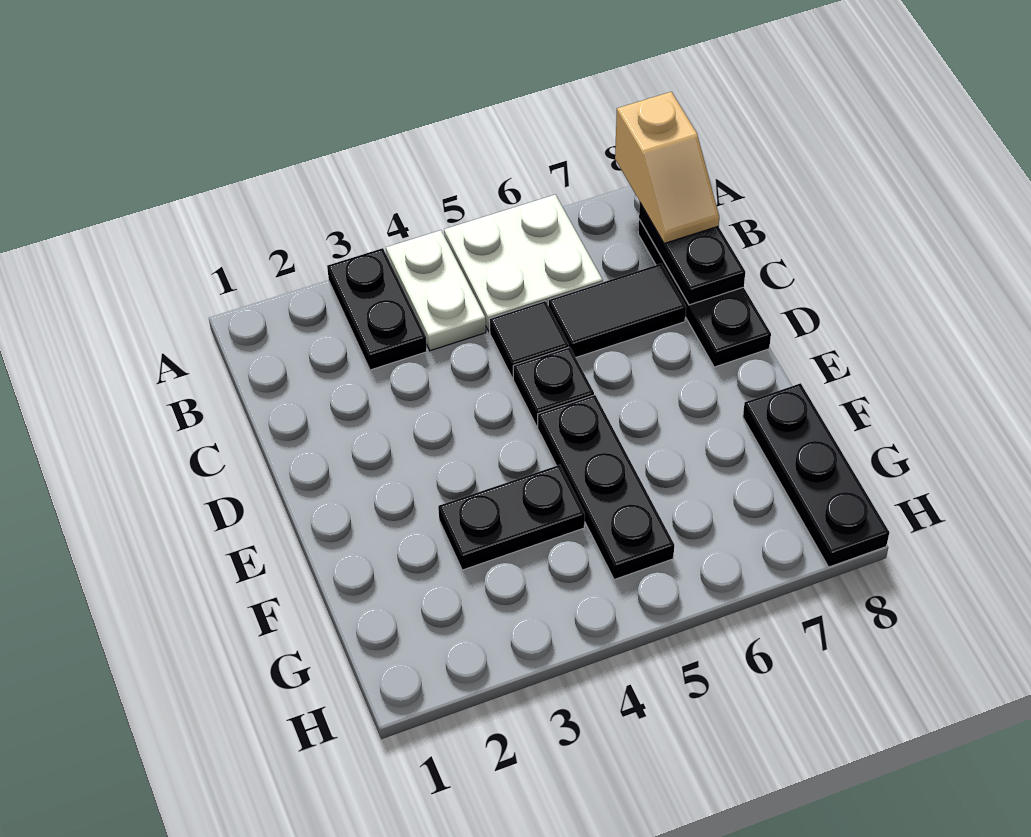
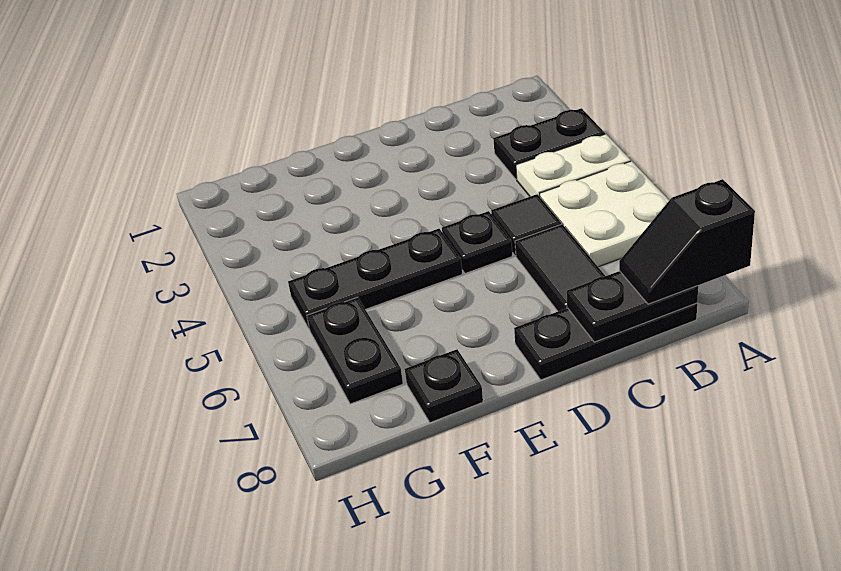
tan slope A8:B8 level 3 top A -> black slope A8:B8 level 3 top A
black plate F3:F4 level 1 -> black plate G6:G7 level 1
black plate F8:H8 level 1 -> black plate F8 level 1

